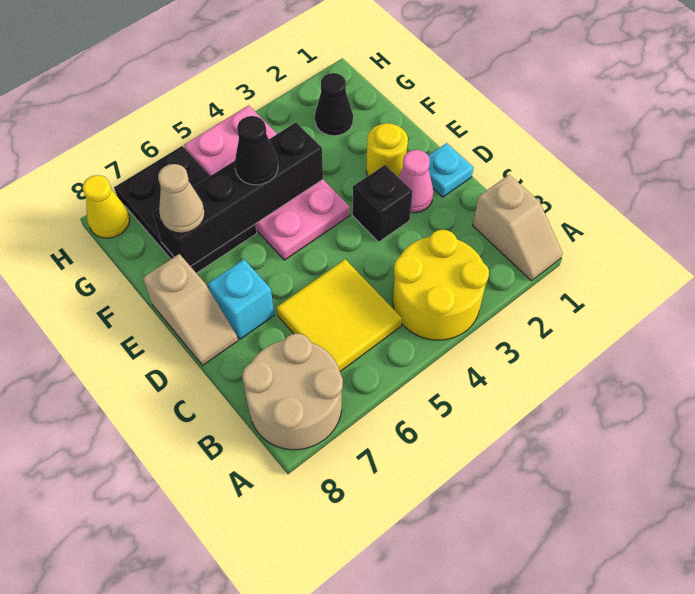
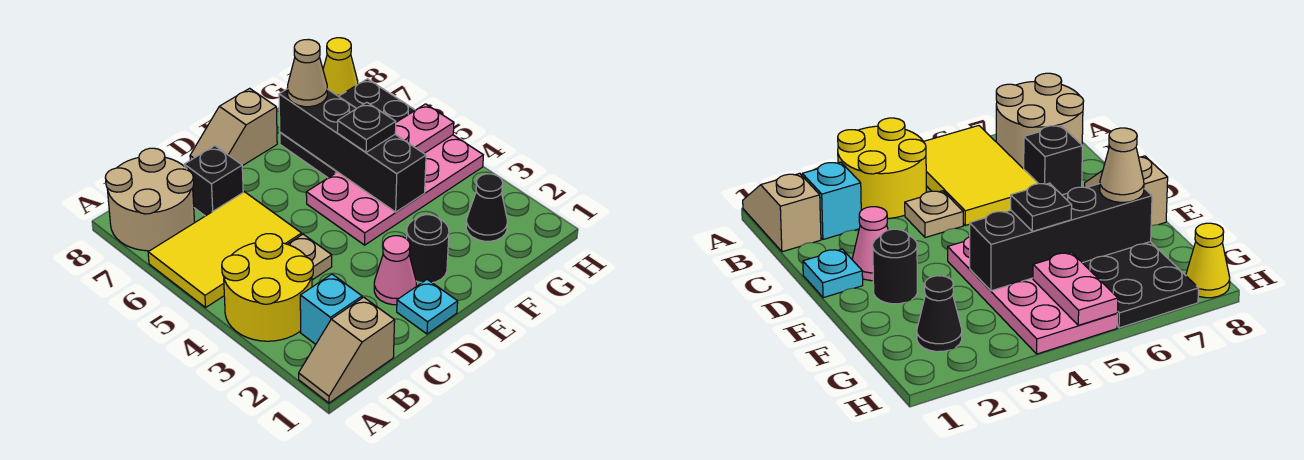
yellow tile B5:C6 level 1 -> yellow tile A5:C6 level 1
none -> tan plate C4 level 1
black brick D3 level 1 -> black brick C7 level 1
cyan brick D7 level 1 -> cyan brick B2 level 1
yellow round brick E2 level 1 -> black round brick E2 level 1
black cone F5 level 3 -> black plate F5 level 3
none -> pink plate G5:H5 level 2

